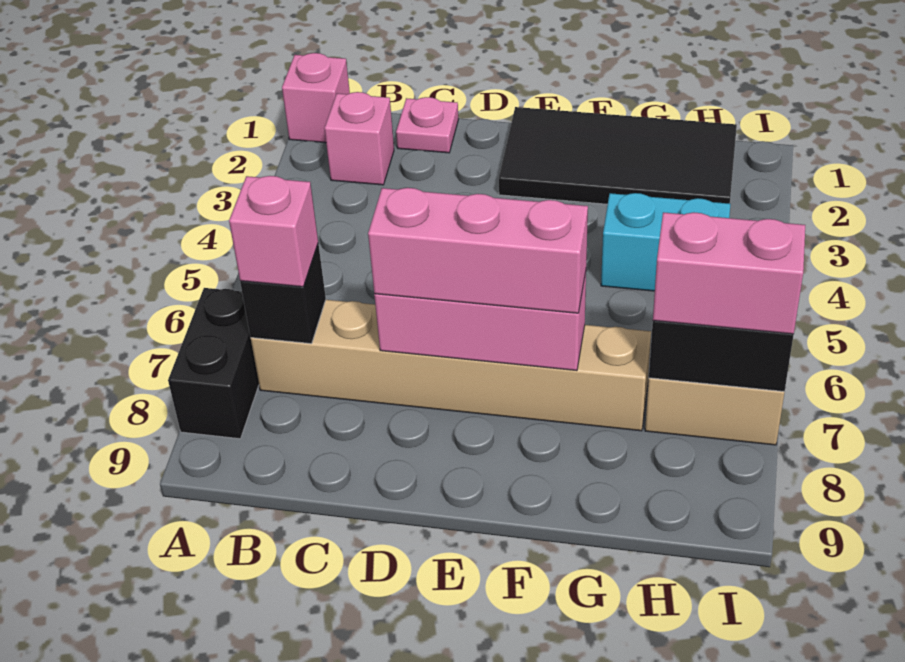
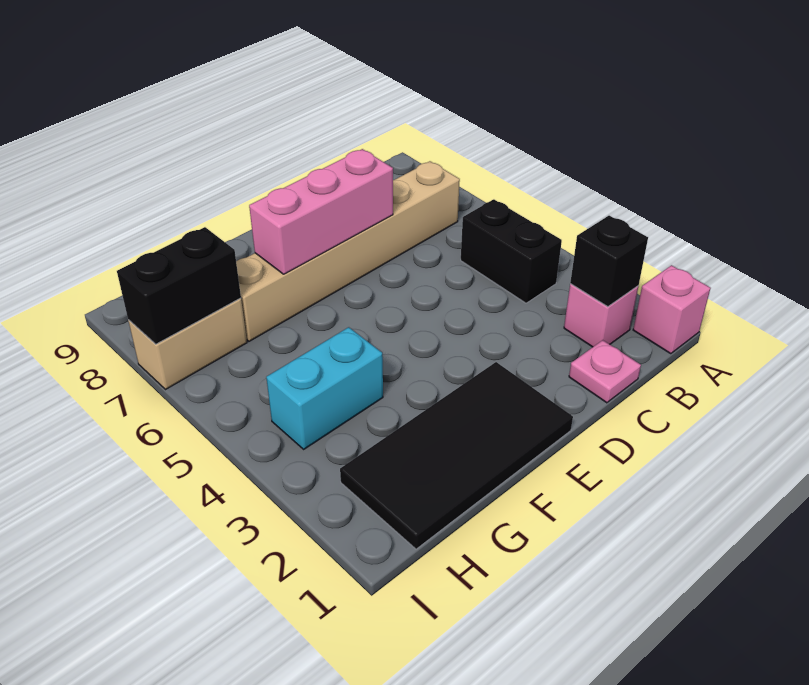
black brick A7:A8 level 1 -> black brick B4:B5 level 1
black brick B7 level 2 -> black brick B2 level 2
pink brick B7 level 3 -> none
pink brick D7:F7 level 3 -> none
pink brick H7:I7 level 3 -> none

